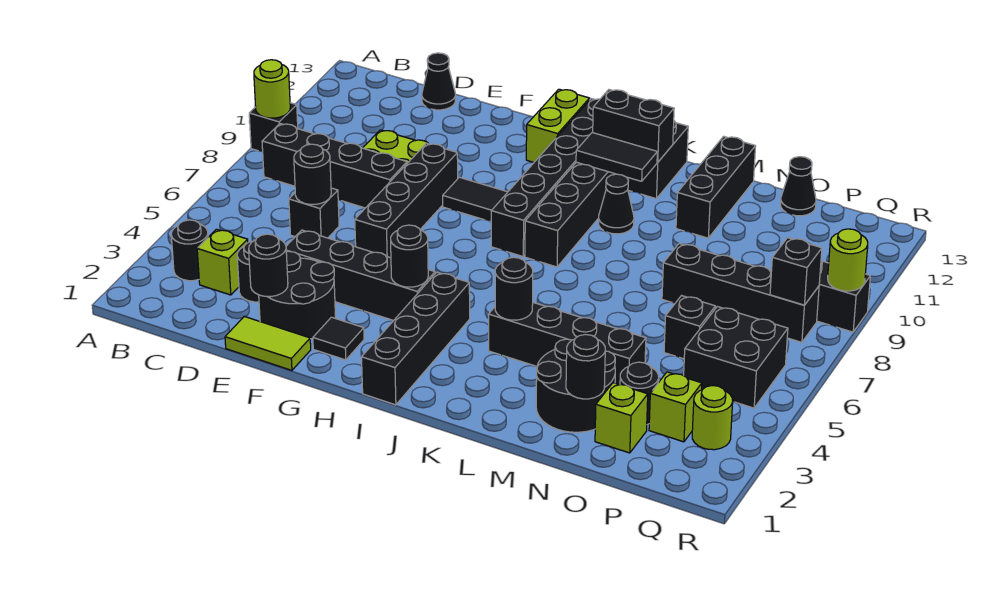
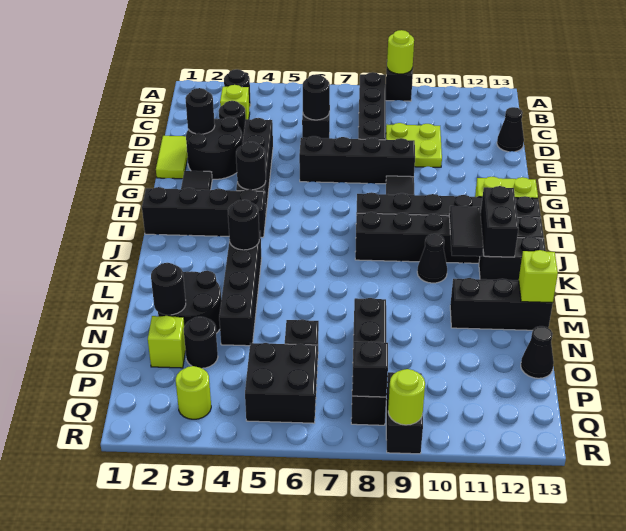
lime brick P3 level 1 -> lime brick M13 level 2

